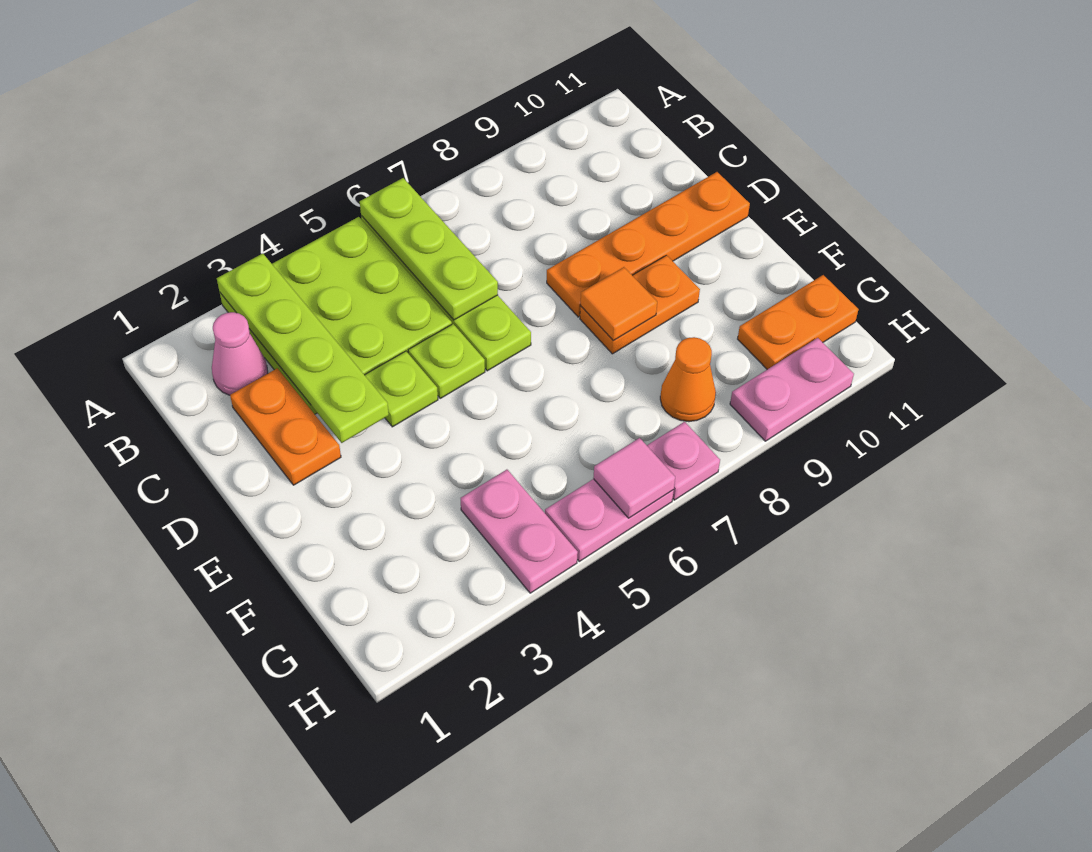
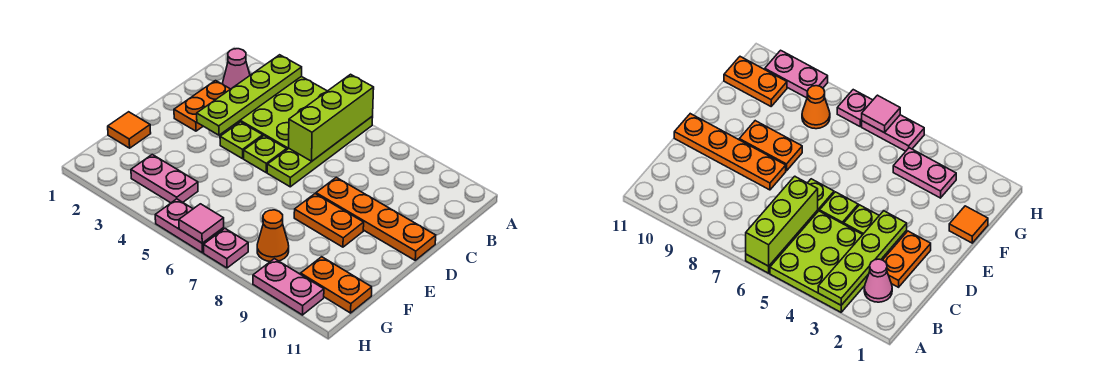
lime plate A6:C6 level 2 -> lime brick A6:C6 level 2
orange tile E8 level 2 -> orange tile F1 level 1
pink plate G4:H4 level 1 -> pink plate G3:G4 level 1

